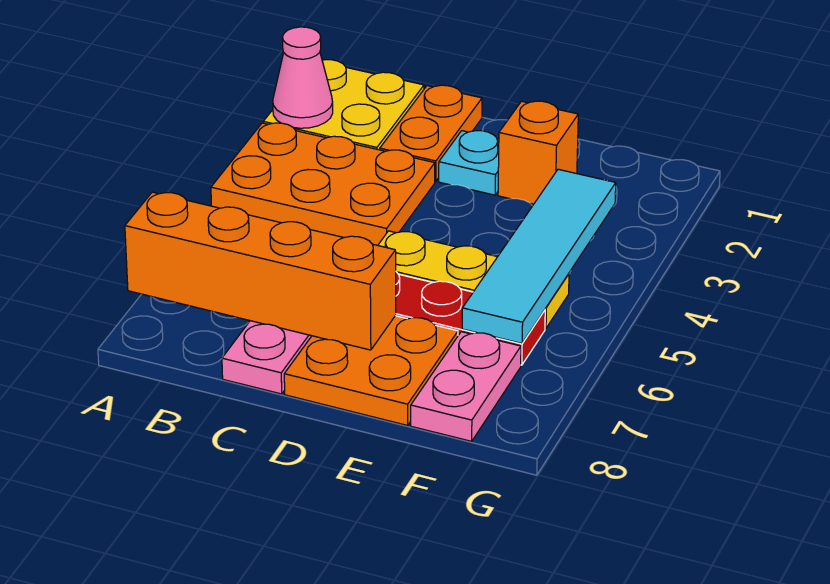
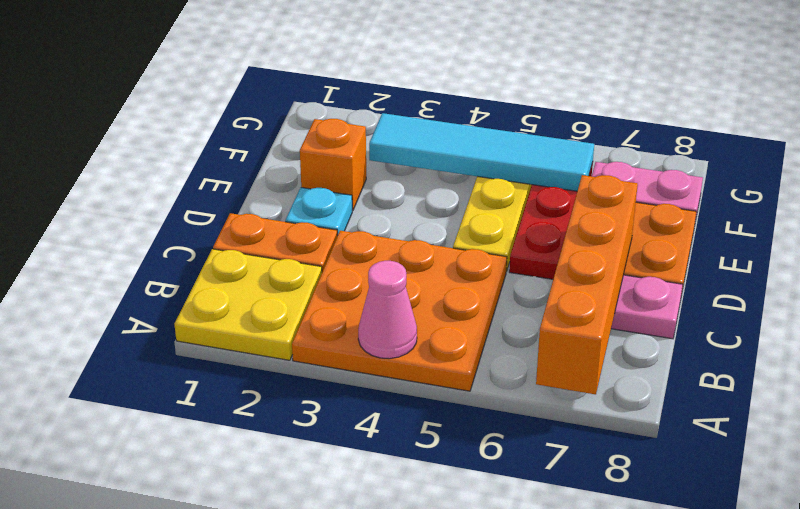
pink cone A2 level 2 -> pink cone A4 level 2
orange plate A3:C4 level 1 -> orange plate A3:C5 level 1

